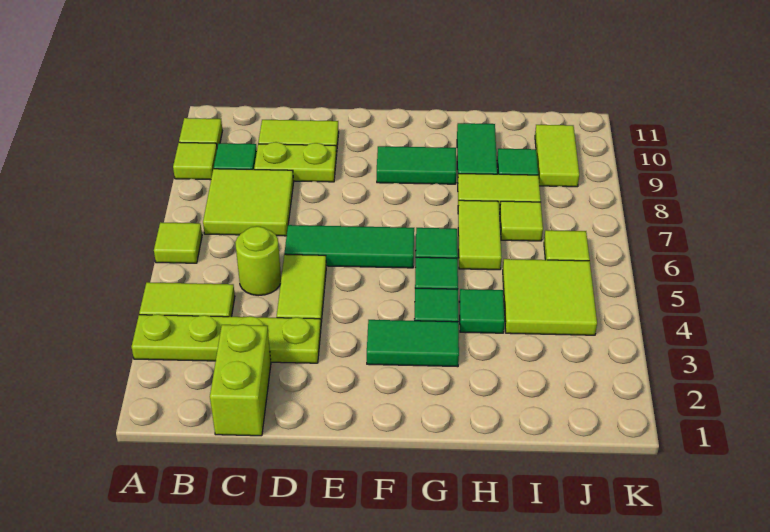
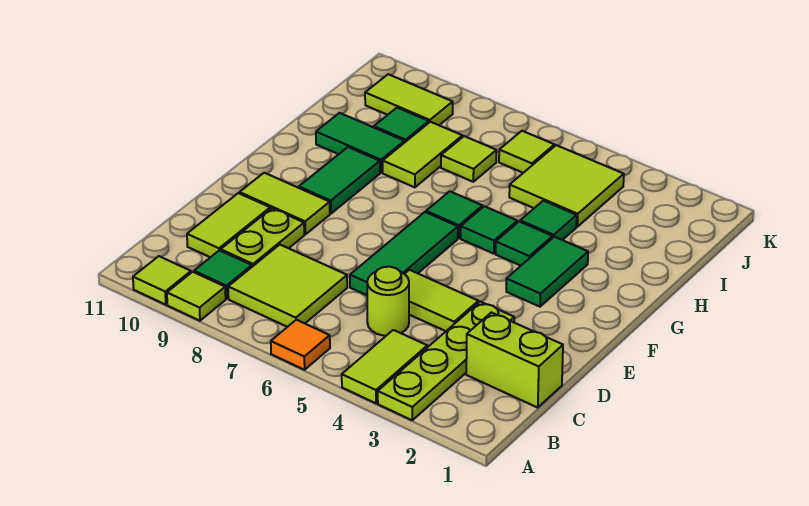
lime tile A6 level 1 -> orange tile A6 level 1
lime tile H6:H7 level 1 -> lime tile E9:E10 level 1

